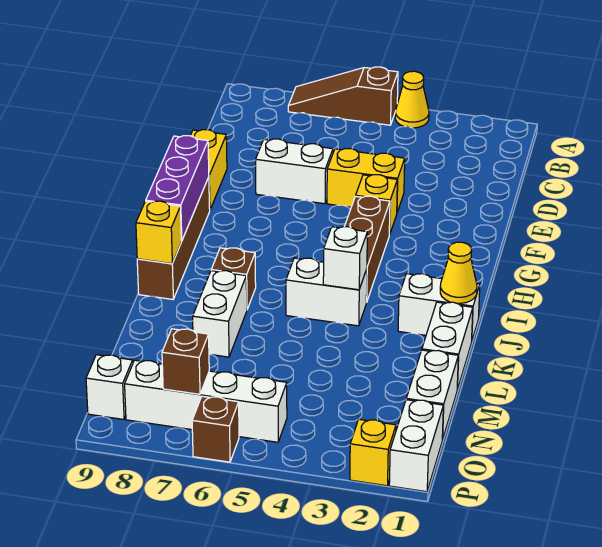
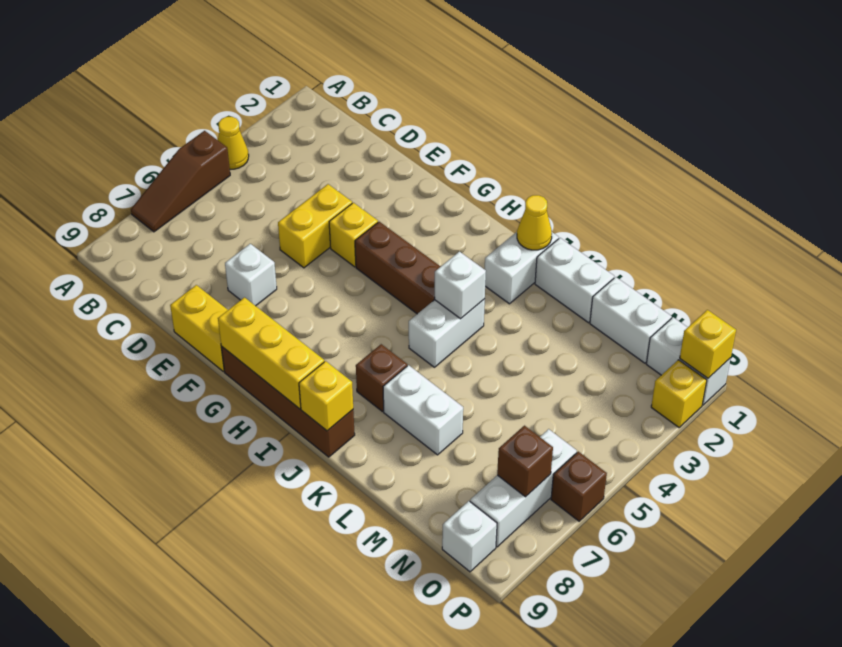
white brick E6:E7 level 1 -> white brick E7 level 1
purple brick G9:I9 level 2 -> yellow brick G9:I9 level 2
white brick O5:O8 level 1 -> white brick O6:O8 level 1
none -> yellow brick P1 level 2

